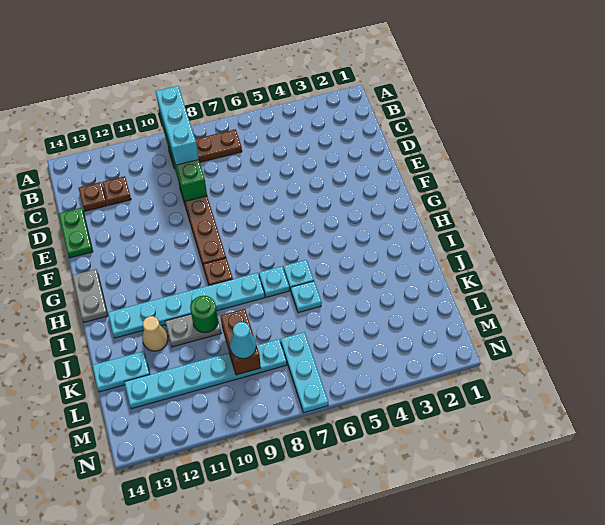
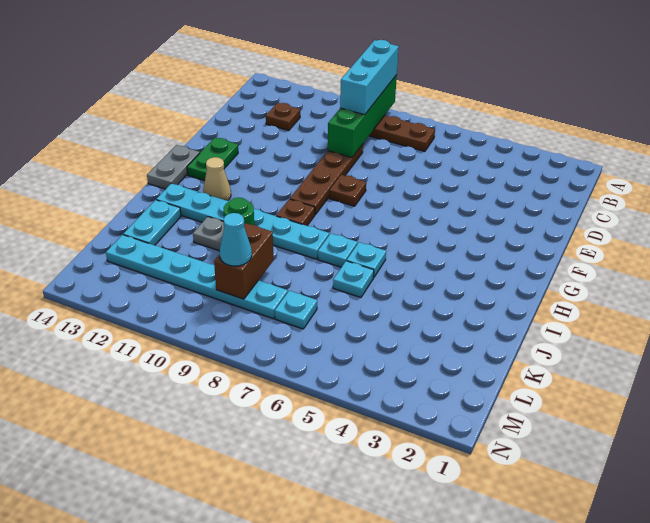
brown plate C13 level 1 -> brown plate F8 level 1
green plate D14:E14 level 1 -> green plate F13:G13 level 1
tan cone J12 level 1 -> tan cone H12 level 1
cyan plate K13:K14 level 1 -> cyan plate J13:K13 level 1
cyan plate L7:N7 level 1 -> cyan plate L7 level 1

